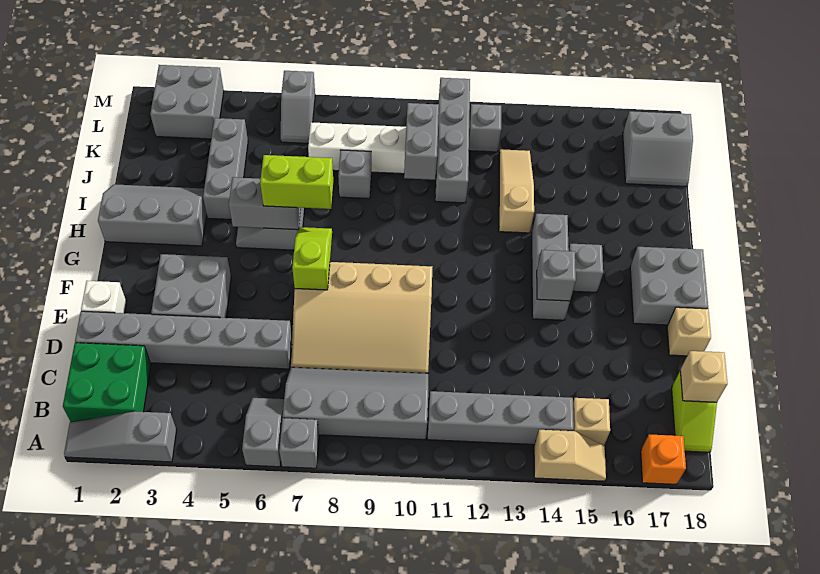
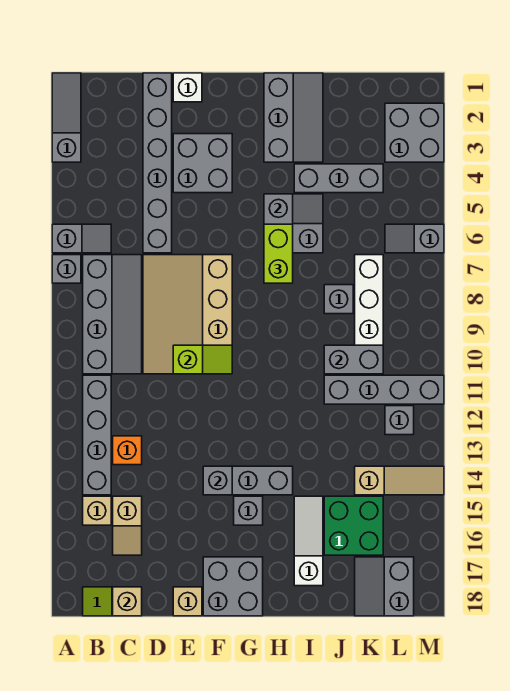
tan slope A14:A15 level 1 top 14 -> tan slope C15:C16 level 1 top 15
orange brick A17 level 1 -> orange brick C13 level 1
green brick B1:C2 level 1 -> green brick J15:K16 level 1
lime slope F7:G7 level 2 top F -> lime slope E10:F10 level 2 top E
tan slope I13:K13 level 1 top I -> tan slope K14:M14 level 1 top K
none -> white slope I15:I17 level 1 top 17

